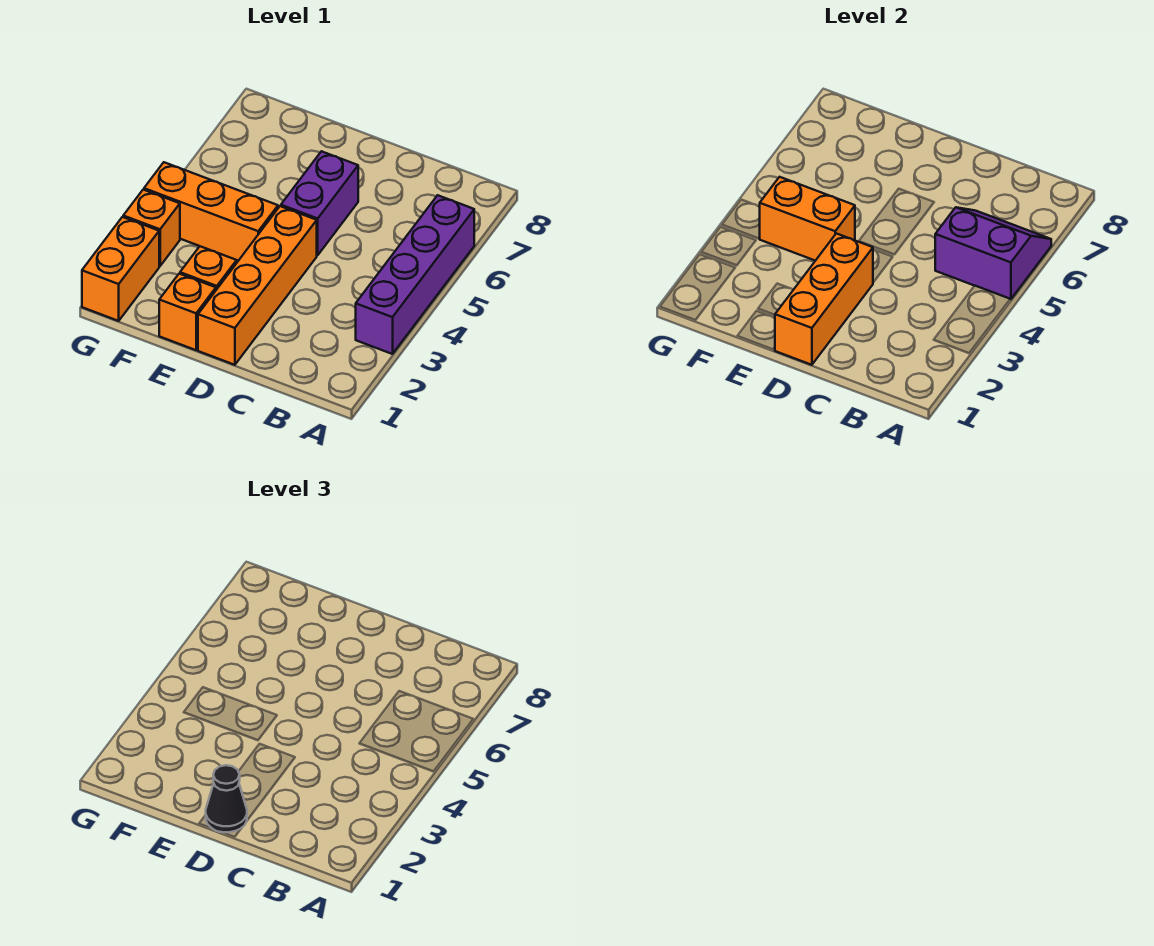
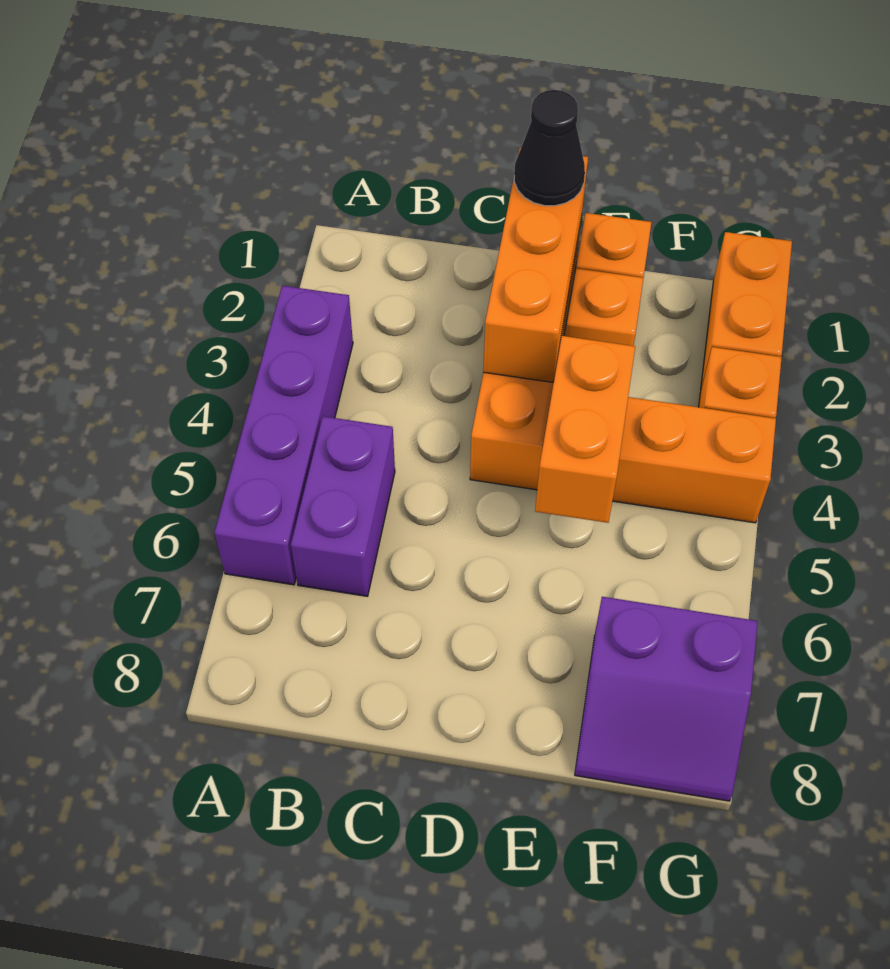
purple slope A5:B6 level 2 top 5 -> purple slope F7:G8 level 1 top 7
purple brick D5:D6 level 1 -> purple brick B5:B6 level 1
orange brick E4:F4 level 2 -> orange brick E4:E5 level 2

